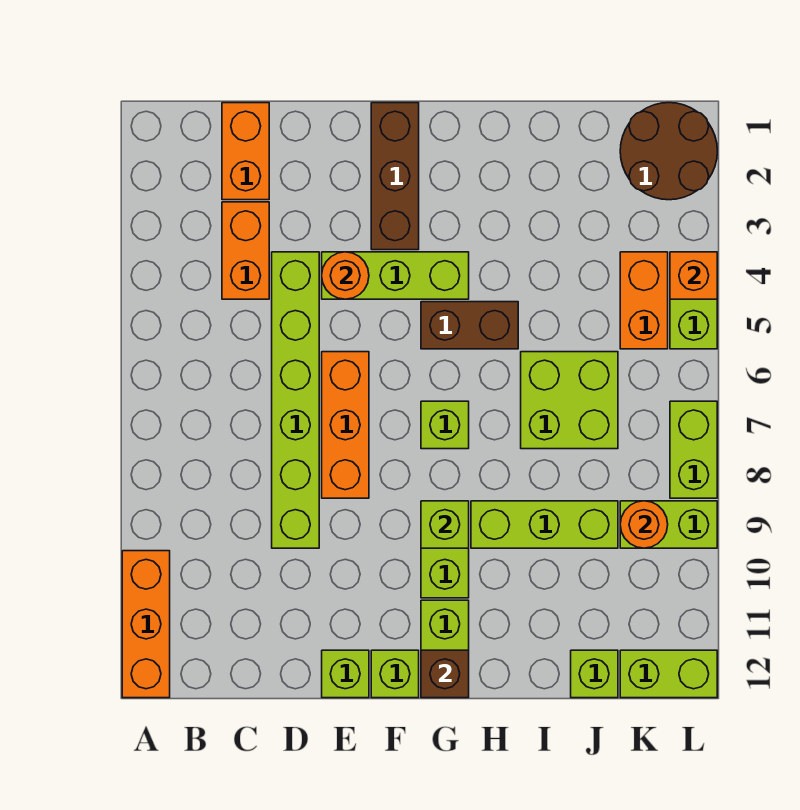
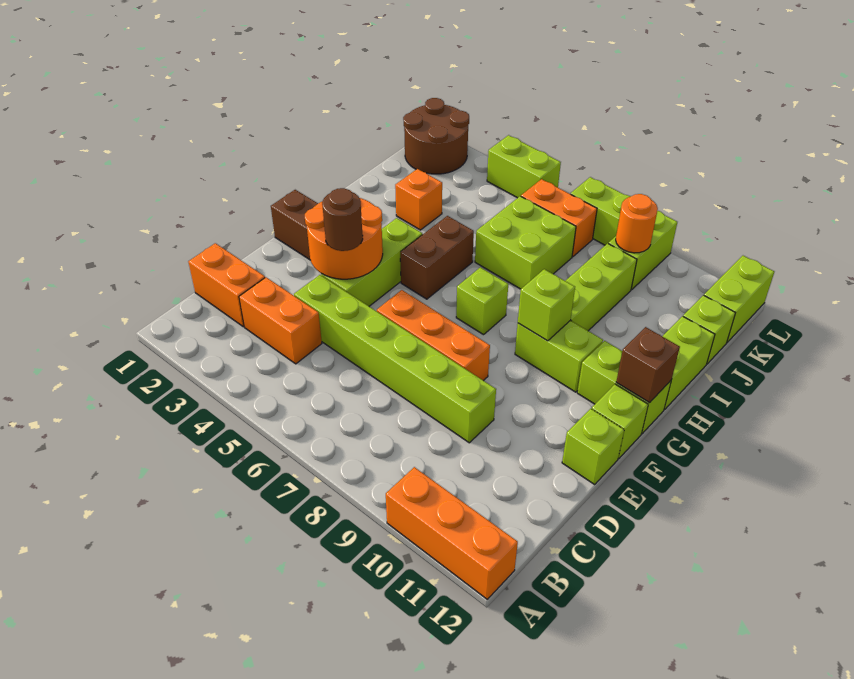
orange round brick E4 level 2 -> orange round brick E3:F4 level 2
none -> brown round brick E4 level 3
none -> lime brick H12:I12 level 1
orange brick K4:K5 level 1 -> orange brick K6:K7 level 1
orange brick L4 level 2 -> orange brick I3 level 1

